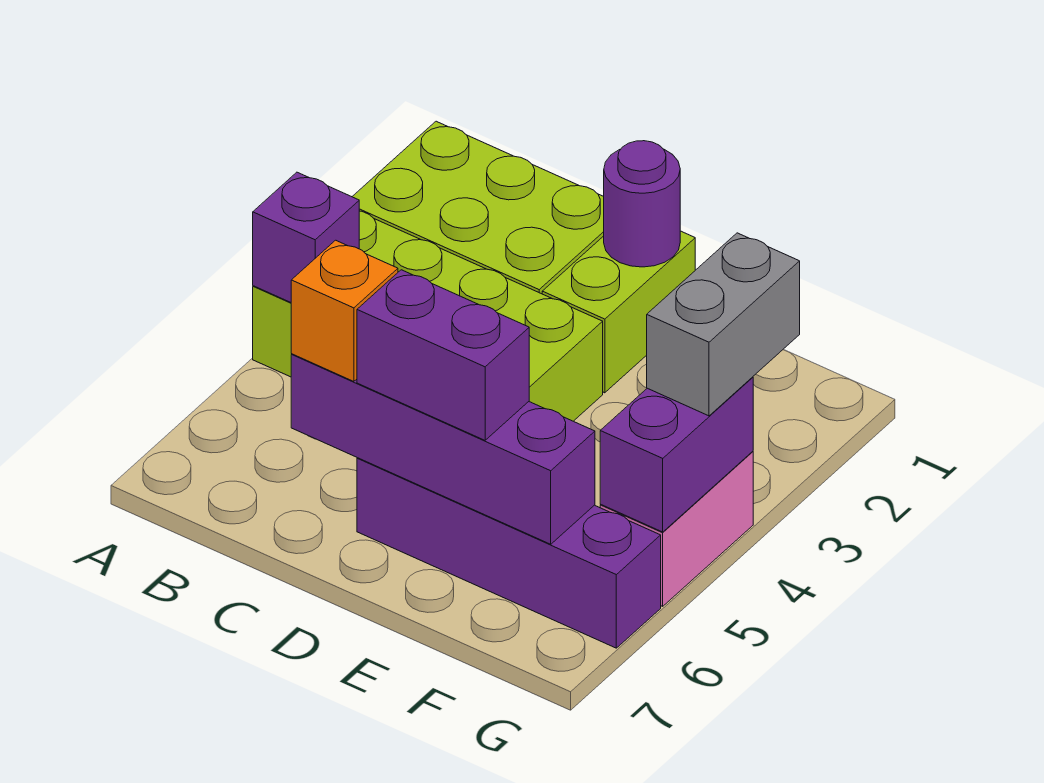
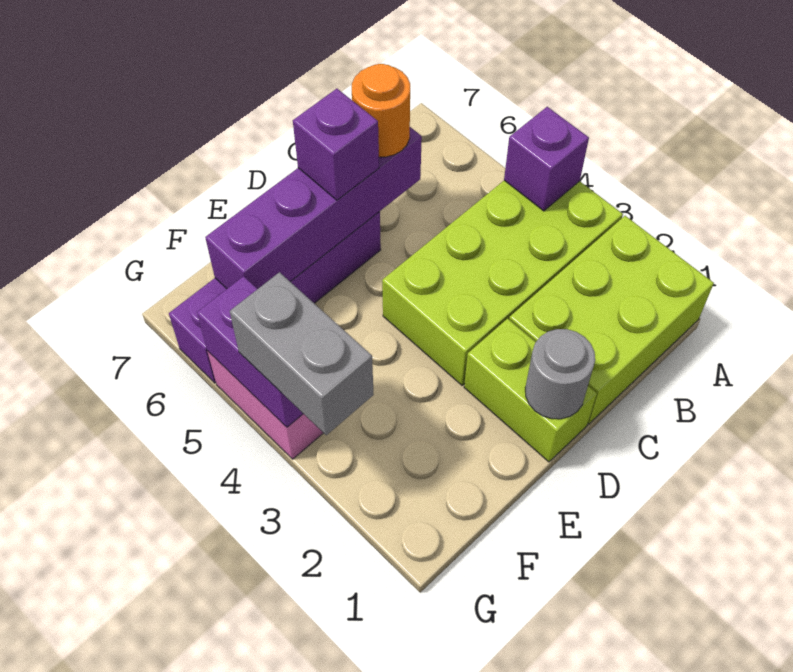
orange brick C6 level 3 -> orange round brick C6 level 3
purple round brick D1 level 2 -> grey round brick D1 level 2
purple brick D6:E6 level 3 -> purple brick D6 level 3

